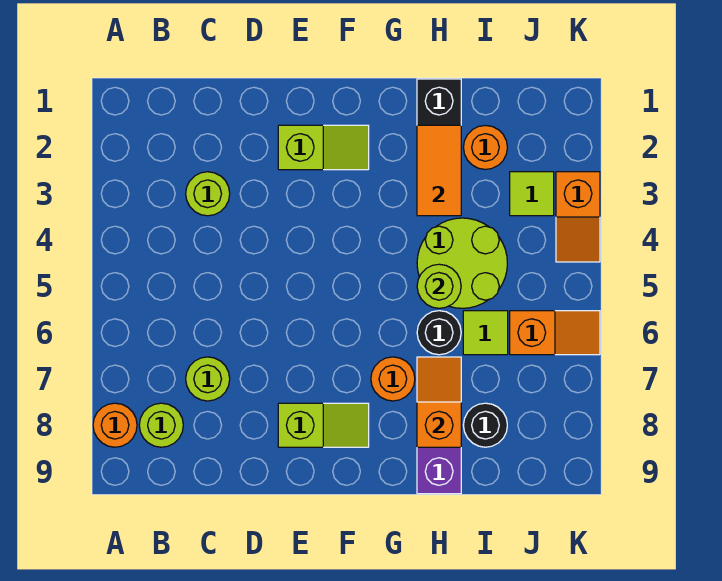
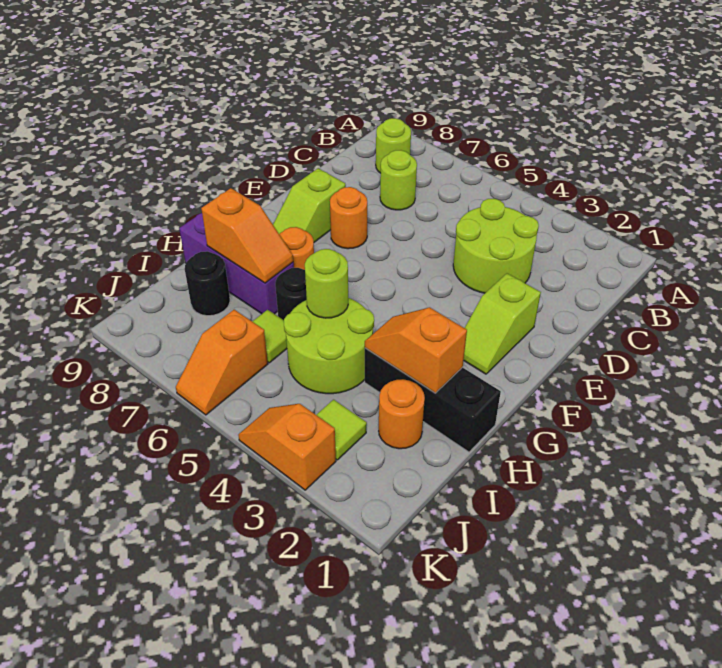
orange round brick A8 level 1 -> orange round brick E7 level 1
lime round brick C3 level 1 -> lime round brick C3:D4 level 1
orange tile H2:H3 level 2 -> orange slope H2:H3 level 2 top 2

